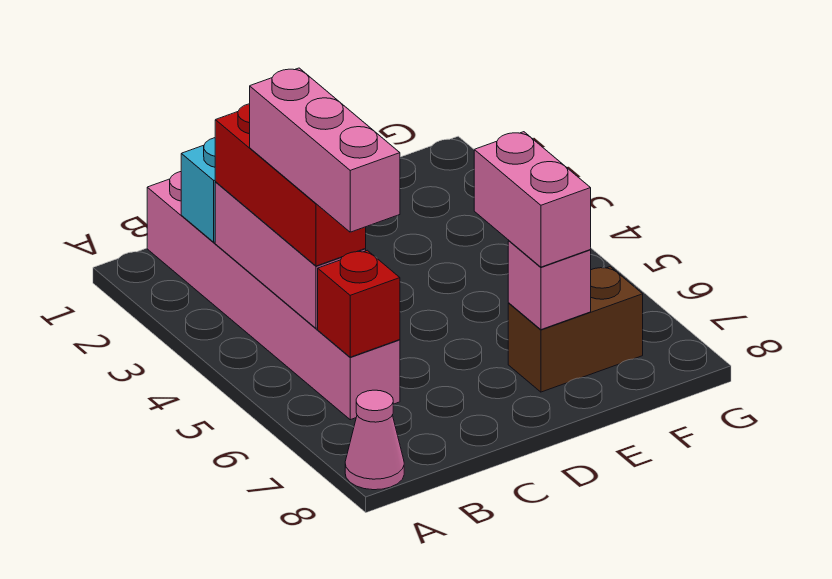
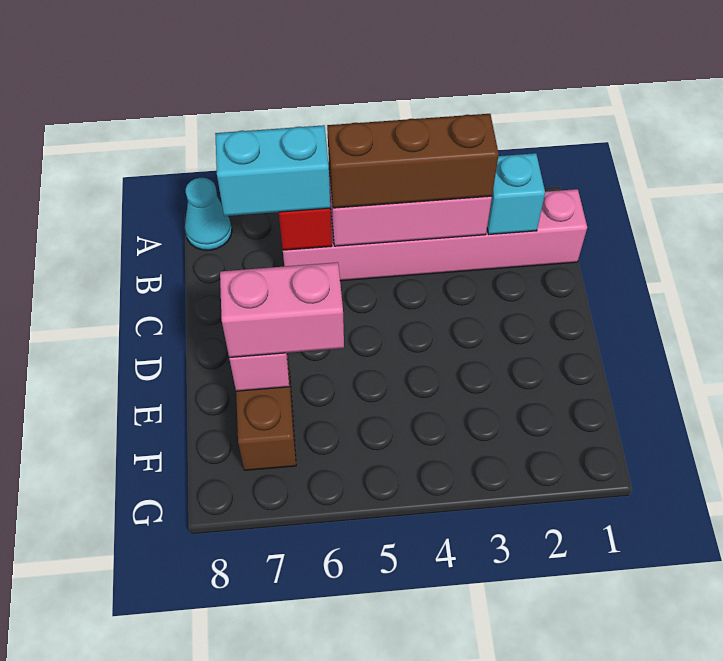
pink cone A8 level 1 -> cyan cone A8 level 1
red brick B3:B5 level 3 -> brown brick B3:B5 level 3
pink brick B4:B6 level 4 -> none
none -> cyan brick B6:B7 level 3

